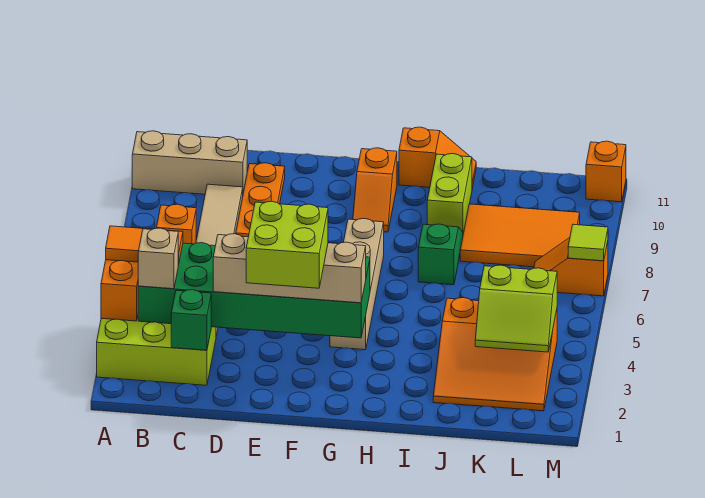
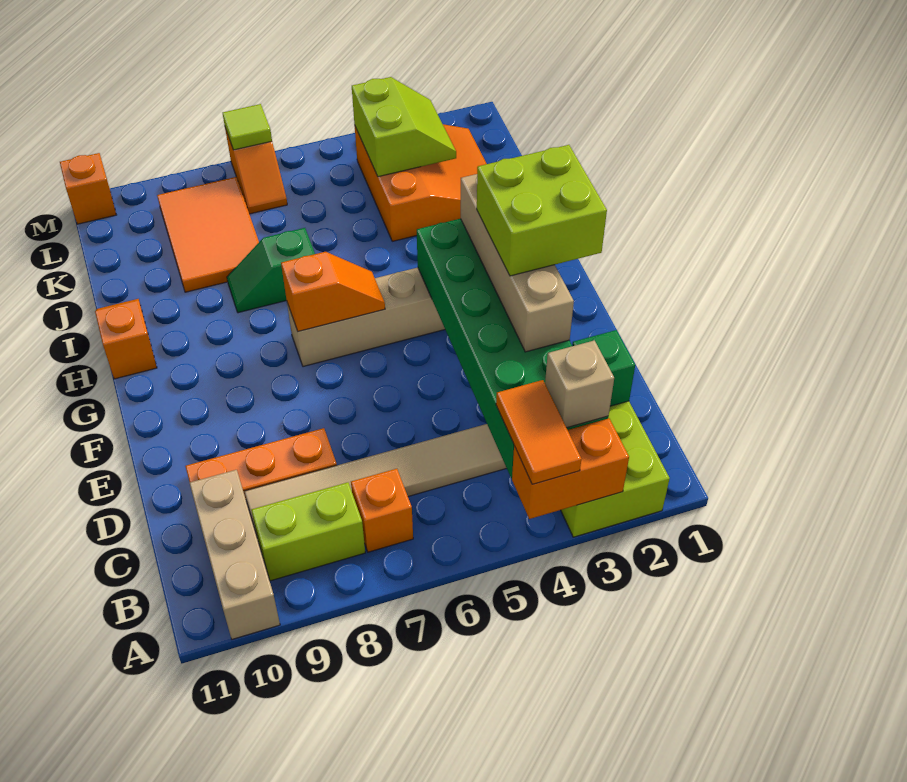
orange slope G9:G10 level 1 top 10 -> orange slope G6:G7 level 2 top 7
lime brick I9:I10 level 1 -> lime brick B8:B9 level 1

